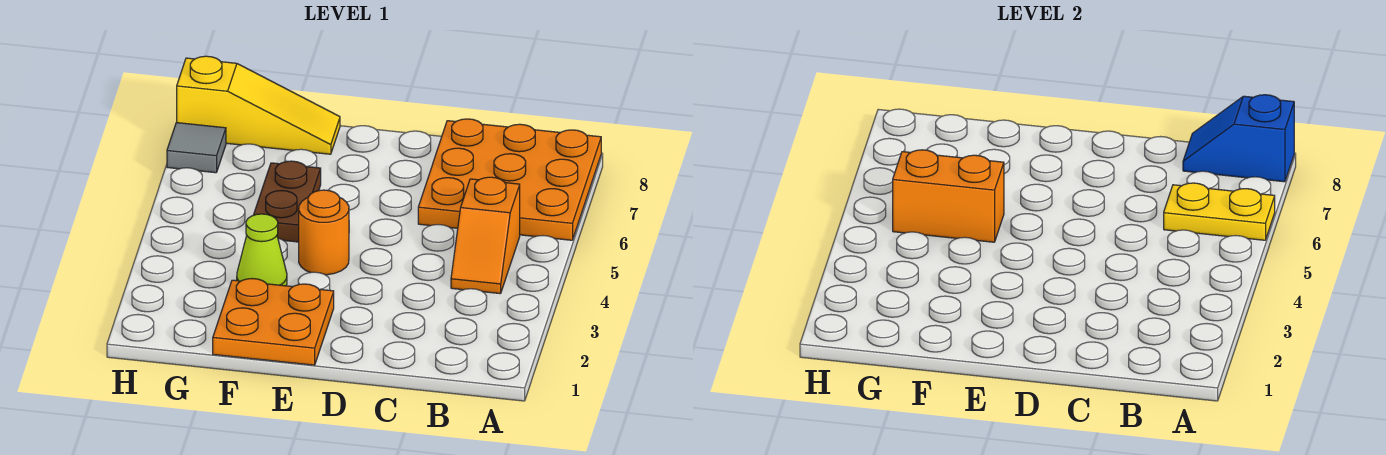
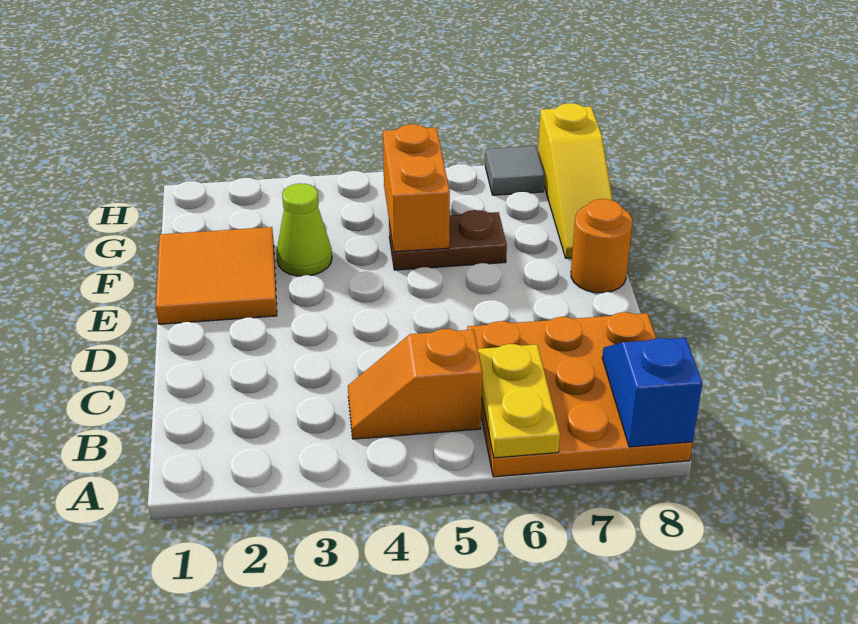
orange plate E1:F2 level 1 -> orange tile E1:F2 level 1
orange round brick E4 level 1 -> orange round brick E8 level 1

